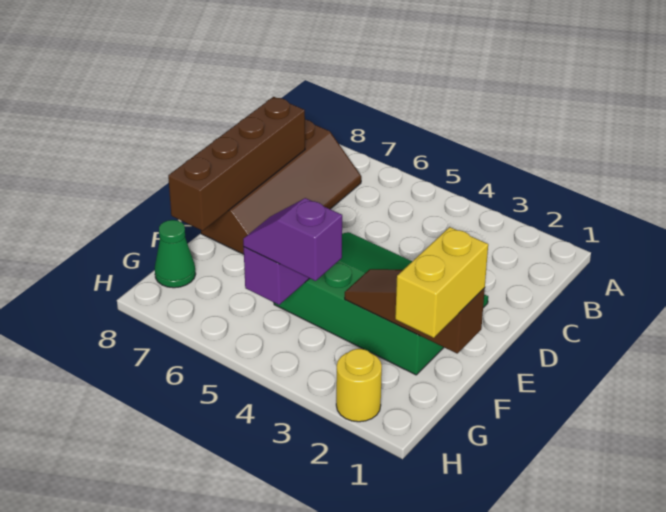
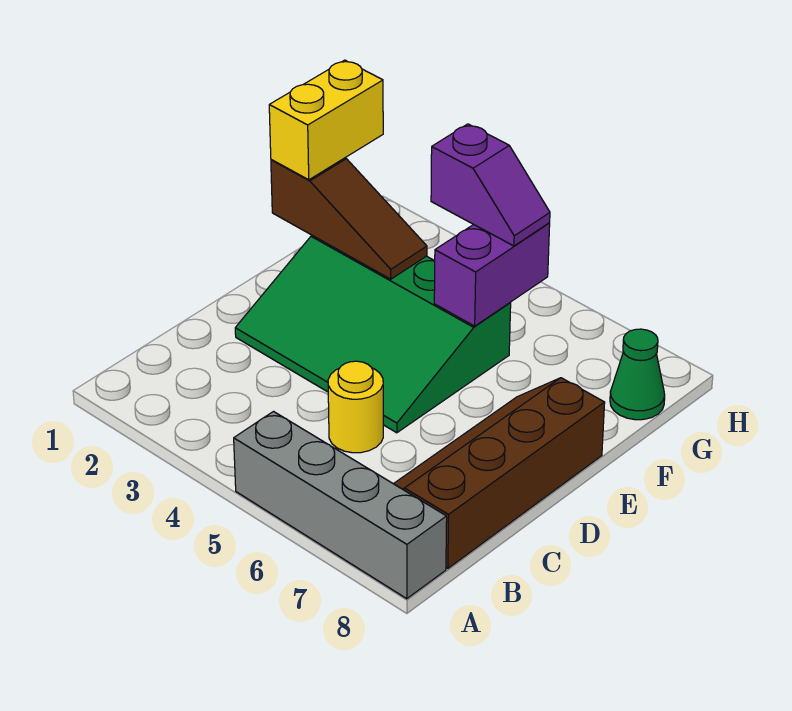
none -> grey brick A5:A8 level 1
brown brick C8:F8 level 2 -> none
yellow round brick H2 level 1 -> yellow round brick C5 level 1

